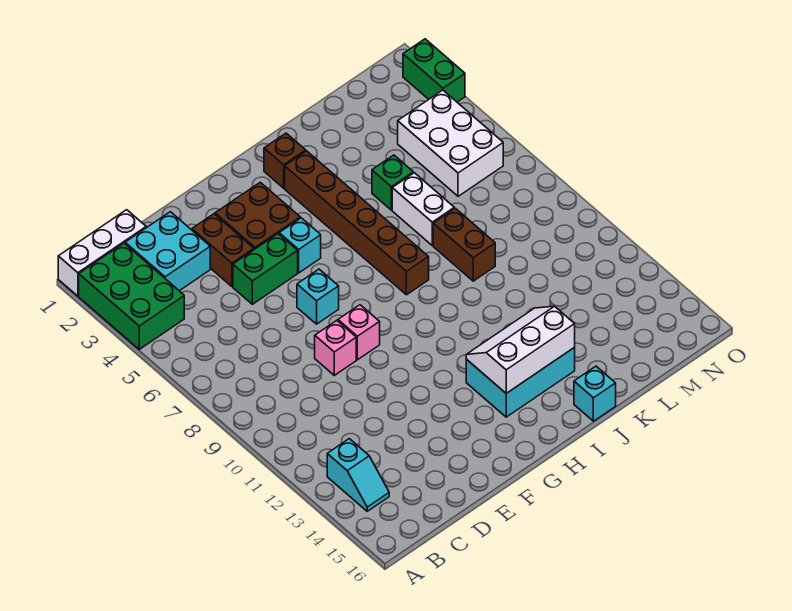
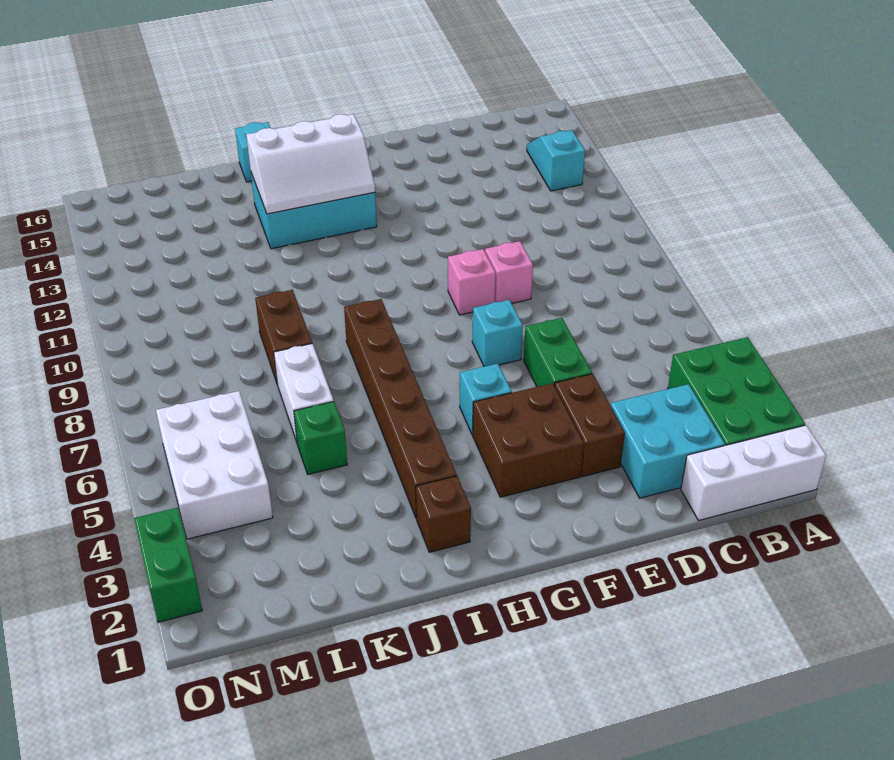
green brick E5:F5 level 1 -> green brick E5:E6 level 1

